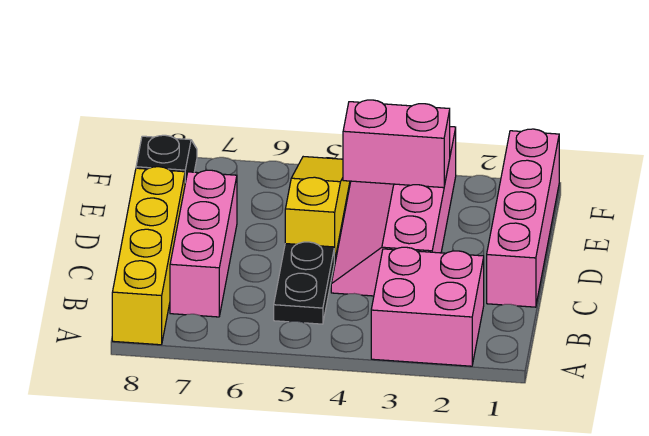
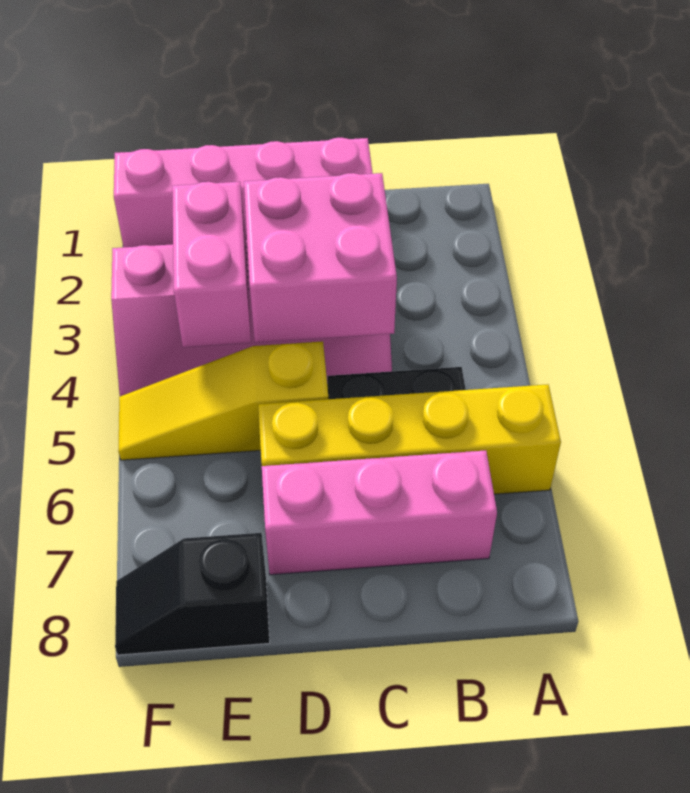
pink brick A2:B3 level 1 -> pink brick C3:D4 level 2
yellow brick A8:D8 level 1 -> yellow brick A6:D6 level 1

